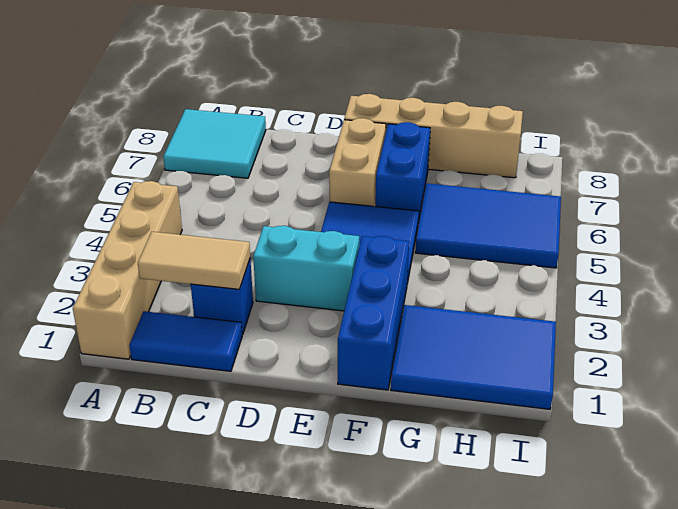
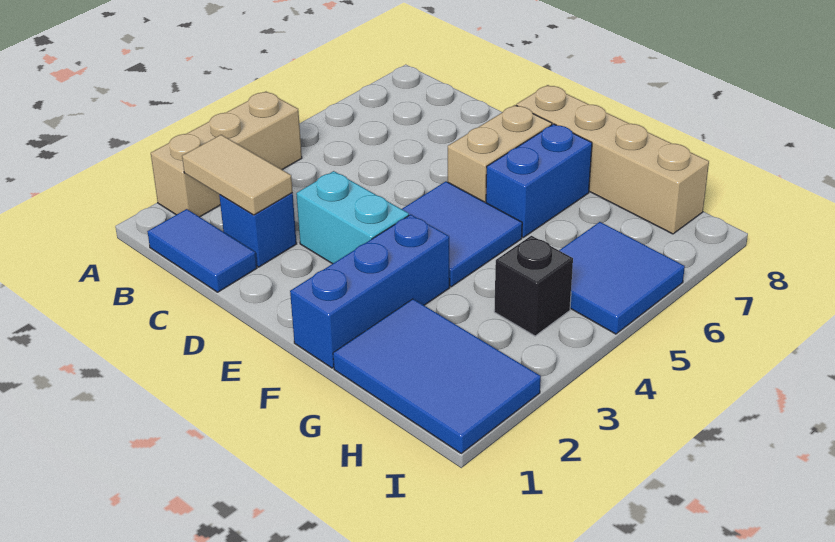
tan brick A1:A4 level 1 -> tan brick A2:A4 level 1
cyan tile A7:B8 level 1 -> none
blue tile G5:I6 level 1 -> blue tile H5:I6 level 1
none -> black brick H4 level 1

